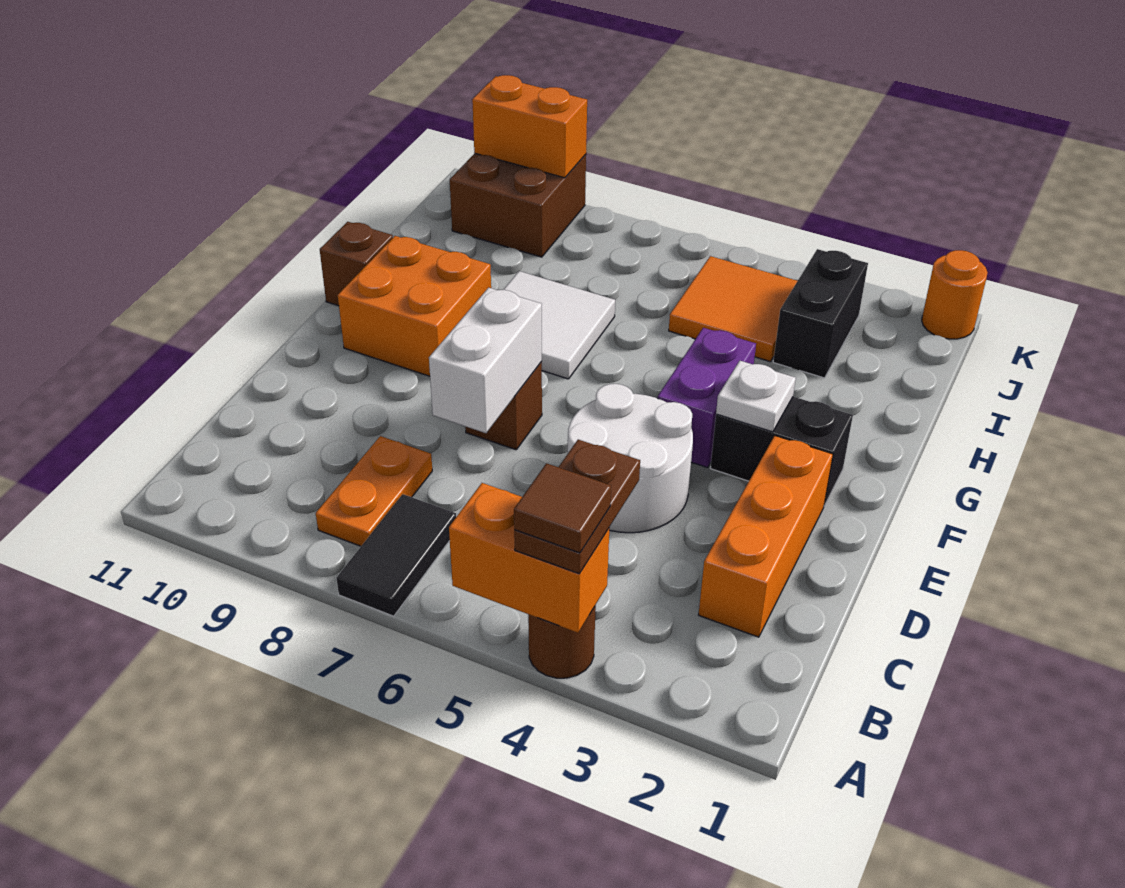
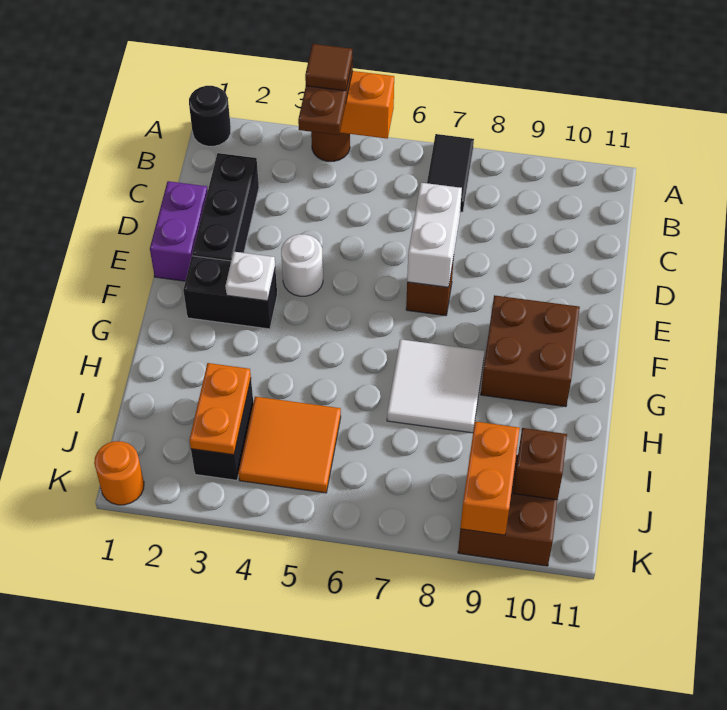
none -> black round brick A1 level 1
orange plate B8:C8 level 1 -> orange plate I3:J3 level 2
orange brick C2:E2 level 1 -> black brick C2:E2 level 1
white round brick D4:E5 level 1 -> white round brick E4 level 1
purple brick F4:G4 level 1 -> purple brick D1:E1 level 1
orange brick F9:G10 level 1 -> brown brick F9:G10 level 1
brown brick G11 level 1 -> brown brick J10 level 2
orange brick K9:K10 level 2 -> orange brick J9:K9 level 2

